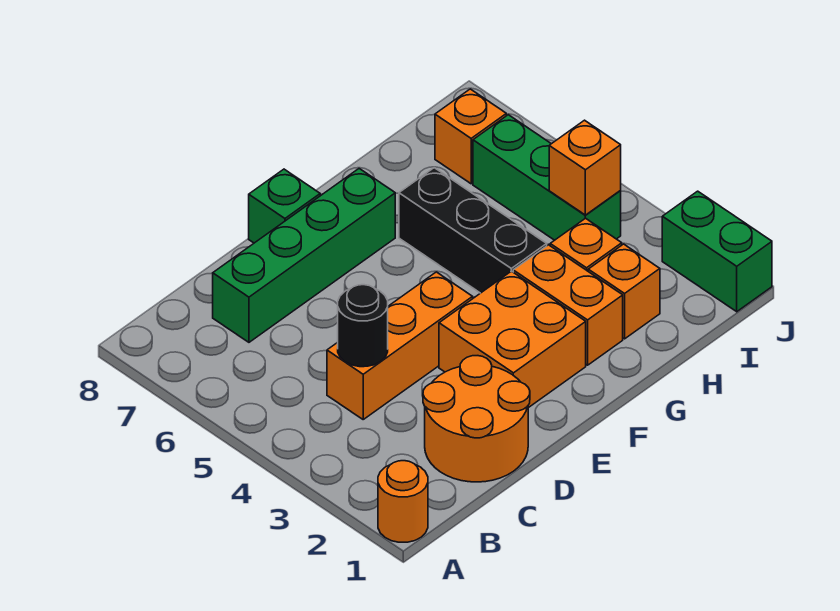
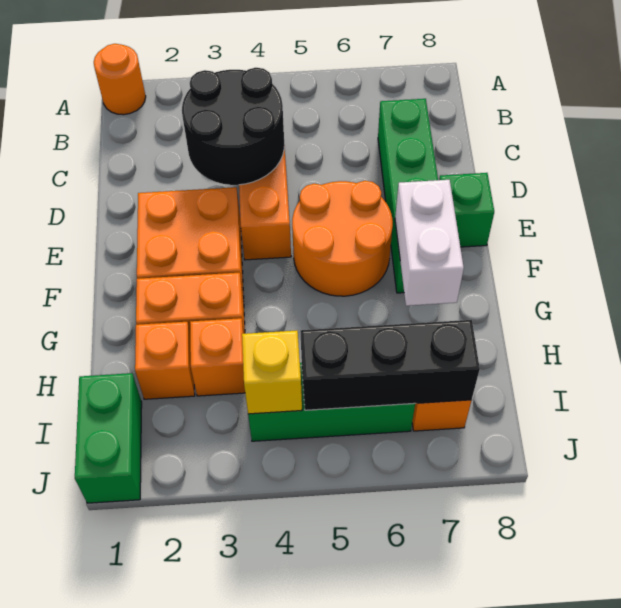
orange round brick C1:D2 level 1 -> orange round brick E5:F6 level 1
black round brick C4 level 2 -> black round brick C3:D4 level 2
none -> white brick F7:G7 level 2
black brick G4:G6 level 1 -> black brick I5:I7 level 2
orange brick I4 level 2 -> yellow brick I4 level 2
green brick J1:J2 level 1 -> green brick I1:J1 level 1

